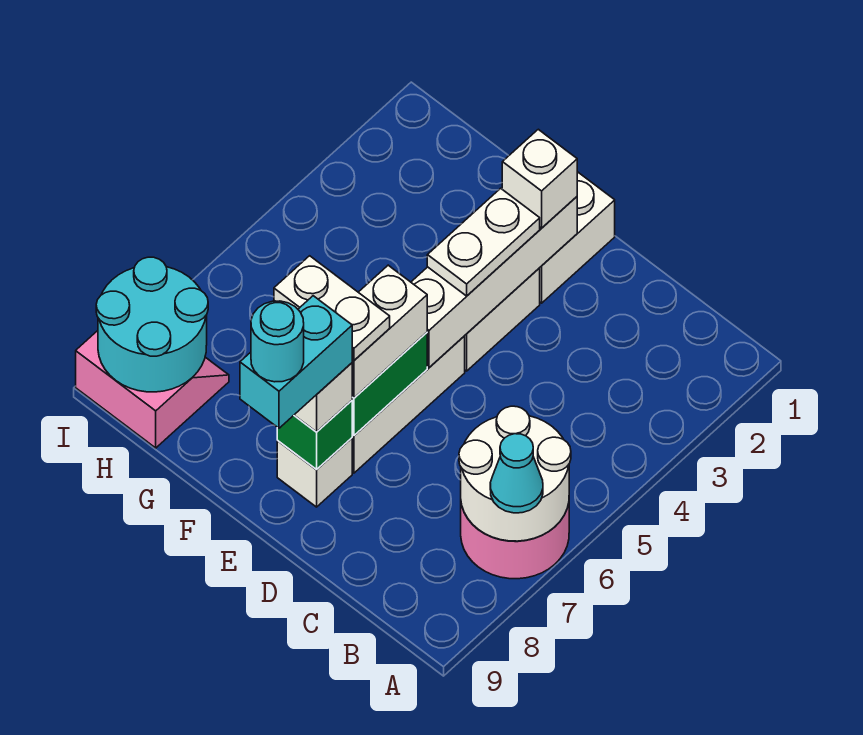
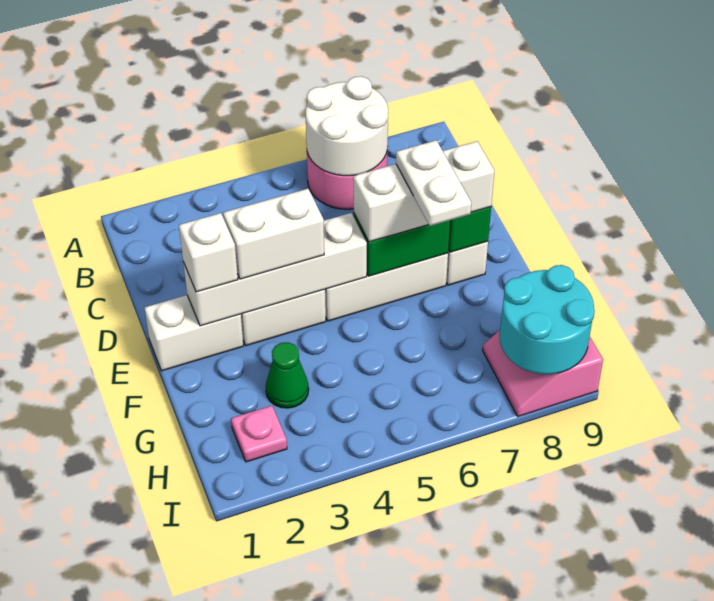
cyan cone A7 level 3 -> none
white plate E3:E4 level 3 -> white brick E3:E4 level 3
cyan brick E8:E9 level 4 -> none
cyan round brick E9 level 5 -> none
none -> green cone G3 level 1
none -> pink plate H2 level 1

